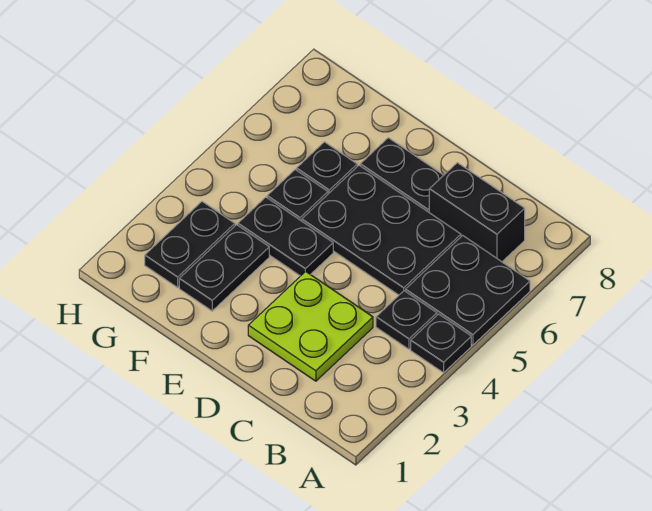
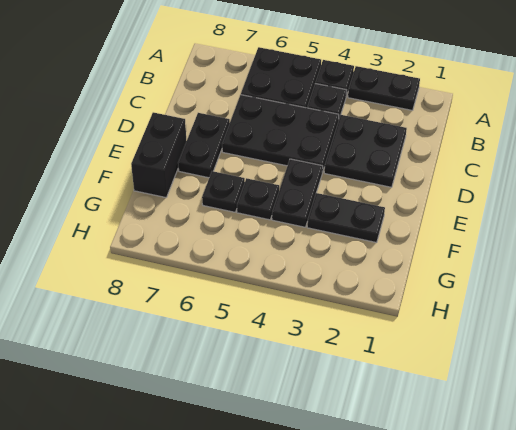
black brick B7:C7 level 1 -> black brick E8:F8 level 1
lime plate C2:D3 level 1 -> black plate C2:D3 level 1
black plate C5:E6 level 1 -> black plate C4:D6 level 1
black plate G2:G3 level 1 -> black plate A2:A3 level 1

